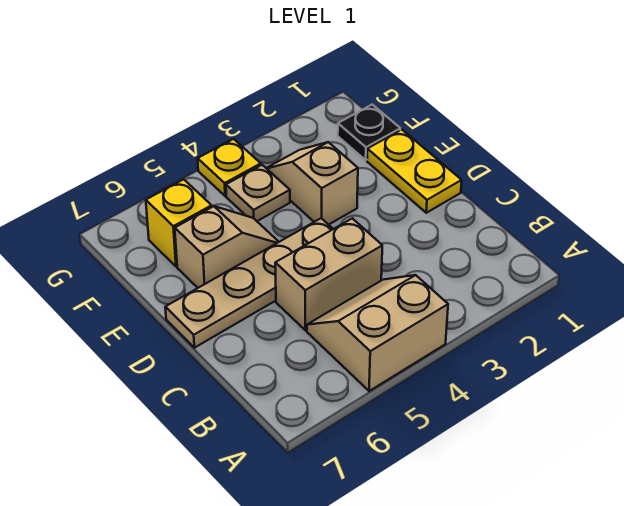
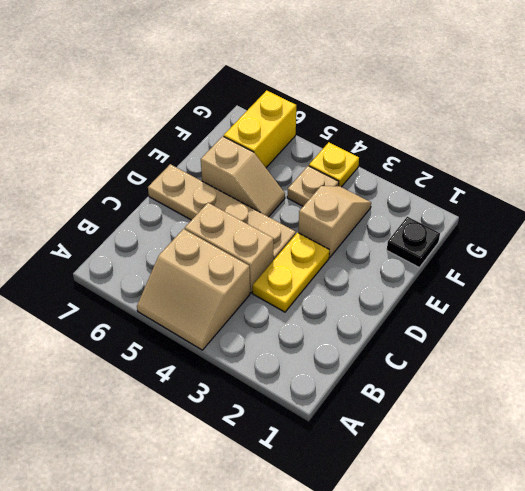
tan slope A4:B5 level 1 top A -> tan slope A4:B5 level 1 top B
yellow plate D1:E1 level 1 -> yellow plate C3:D3 level 1
yellow brick F6 level 1 -> yellow brick F6:G6 level 1

